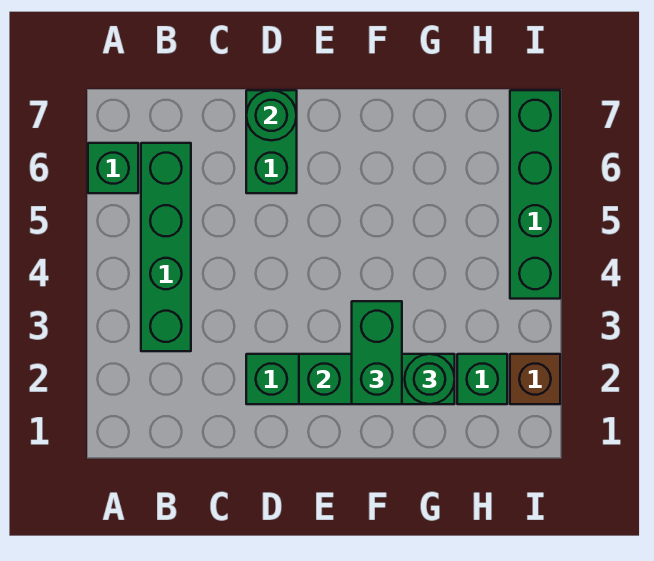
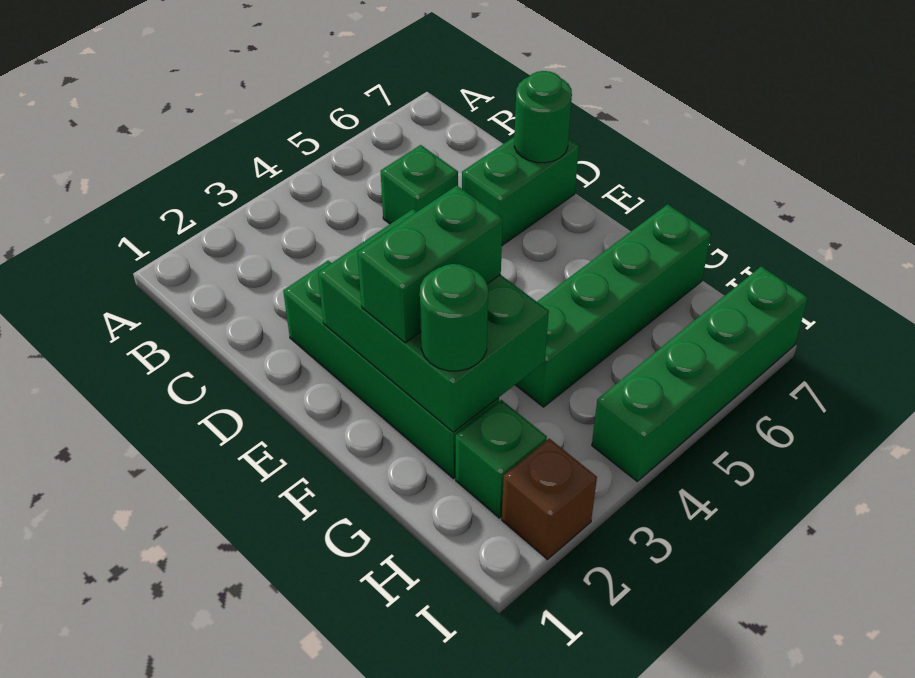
green brick A6 level 1 -> green brick C5 level 1
green brick B3:B6 level 1 -> green brick G4:G7 level 1
green brick E2:G2 level 2 -> green brick E2:G3 level 2

